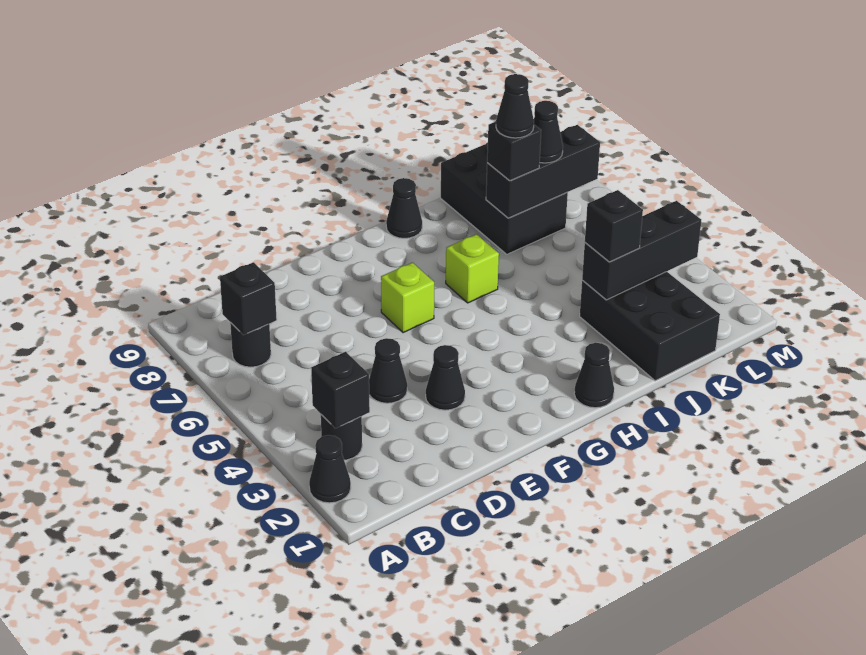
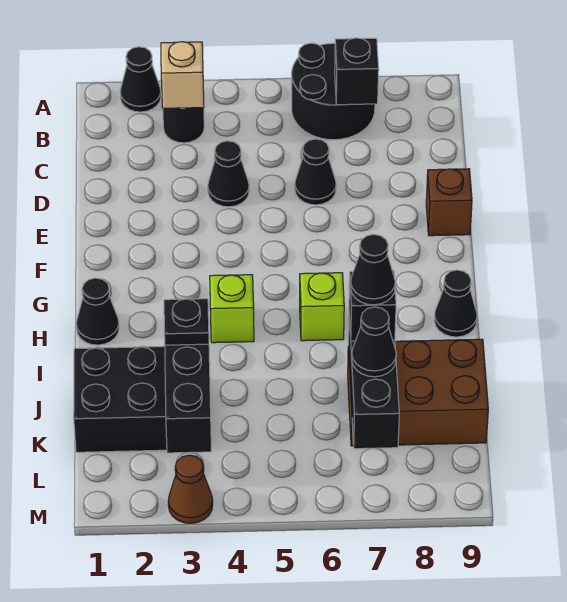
black brick B3 level 2 -> tan brick B3 level 2
black round brick B7 level 1 -> black round brick A6:B7 level 1
black cone E3 level 1 -> black cone D6 level 1
none -> brown brick E9 level 1
lime brick F6 level 1 -> lime brick H4 level 1
black brick J3 level 3 -> black plate J3 level 3
black brick J7:K9 level 1 -> brown brick J7:K9 level 1
none -> brown cone M3 level 1

